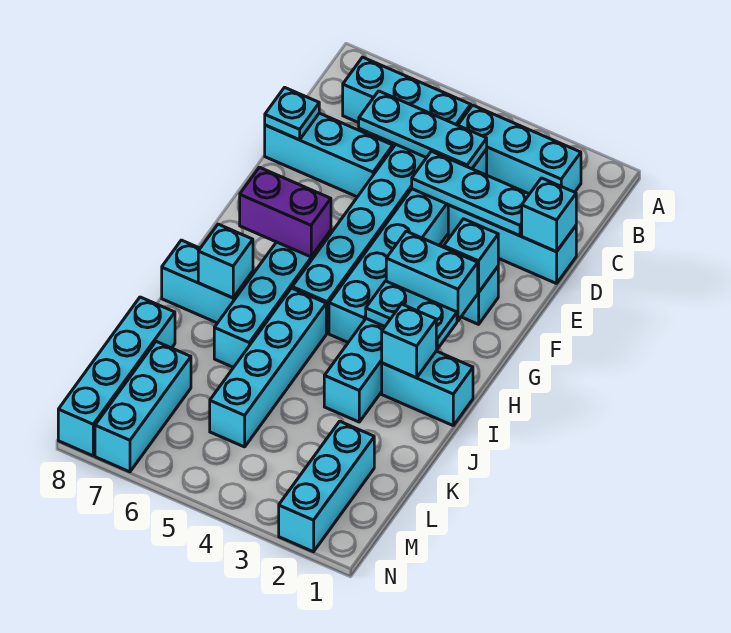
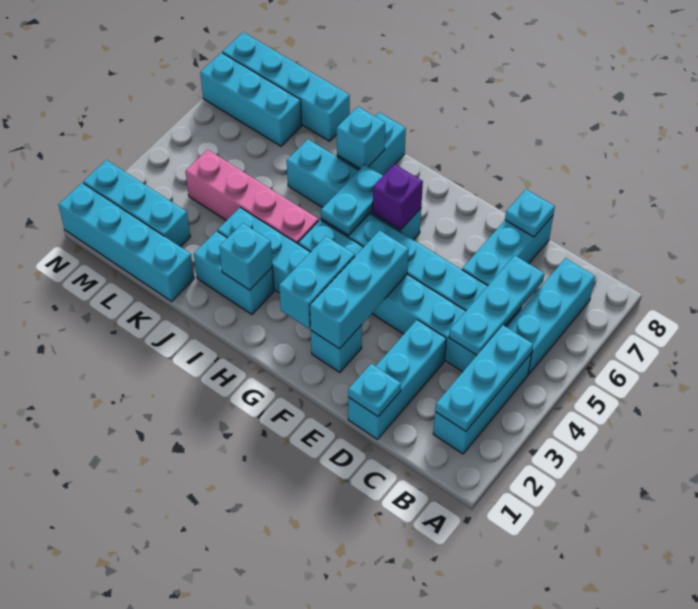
cyan brick D1 level 2 -> cyan plate D1 level 2
cyan plate D2:D4 level 2 -> cyan plate B2:B4 level 2
cyan brick F2 level 2 -> cyan brick F2:F4 level 2
purple brick G6:G7 level 2 -> purple brick G6 level 2
cyan plate H2:H3 level 2 -> cyan plate H5:H6 level 2
cyan brick I1:I2 level 1 -> cyan brick I2:J2 level 1
none -> pink brick I4:L4 level 1
cyan brick I5:L5 level 1 -> cyan brick K1:N1 level 1

